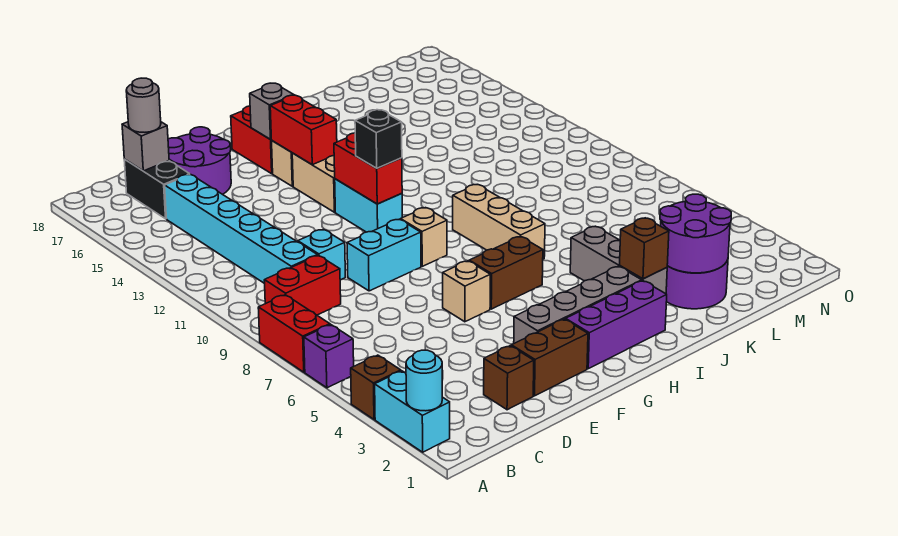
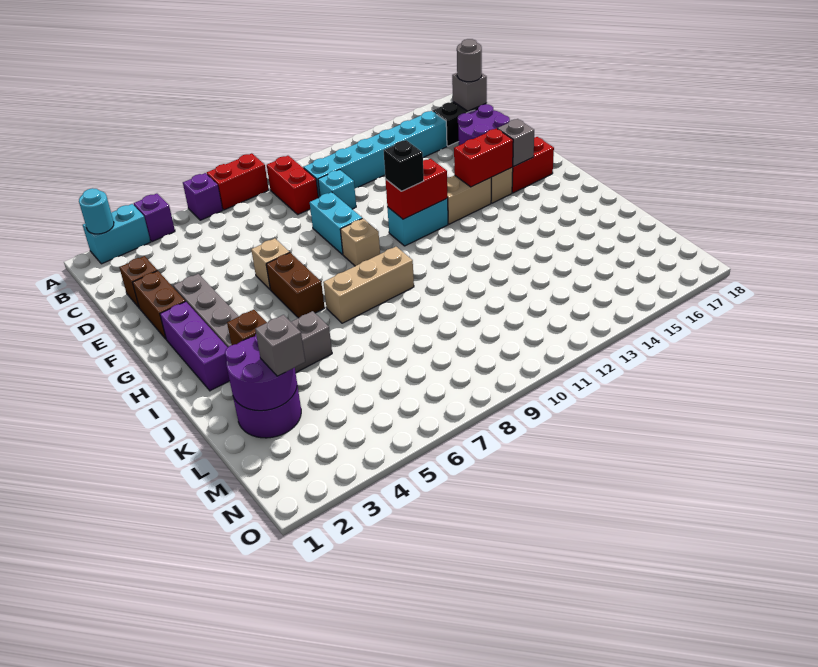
brown brick A4 level 1 -> purple brick A4 level 1
none -> grey brick L3 level 3

